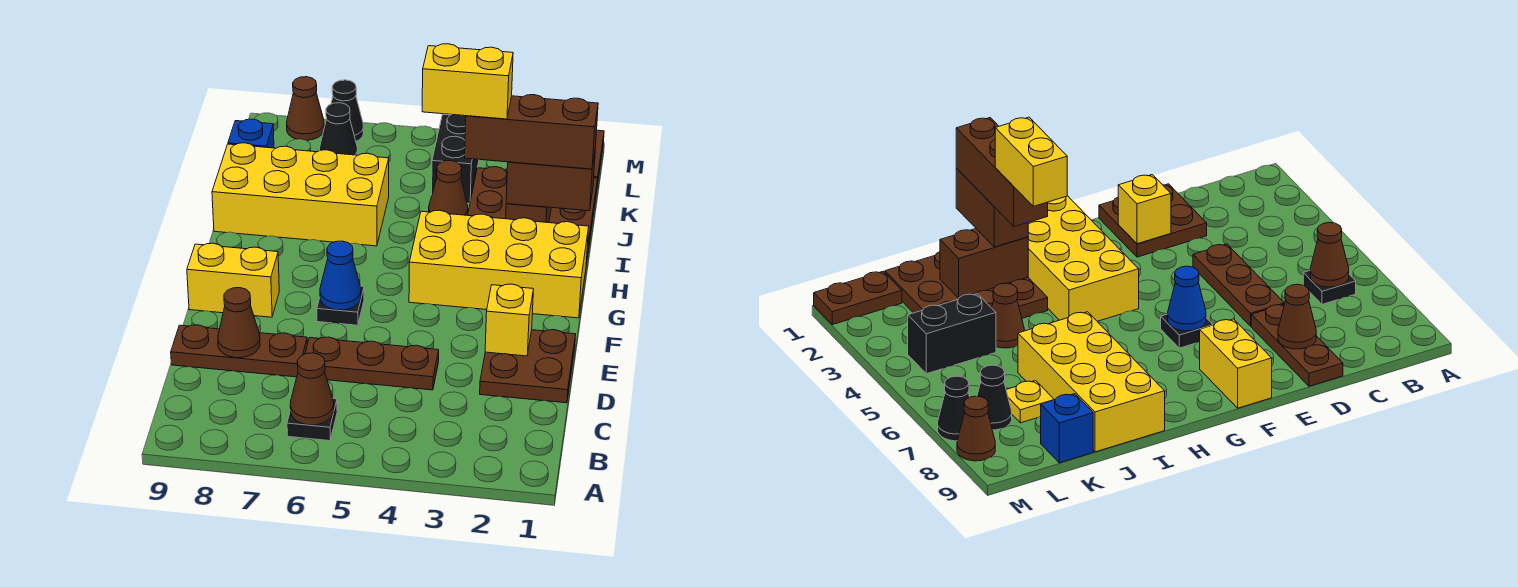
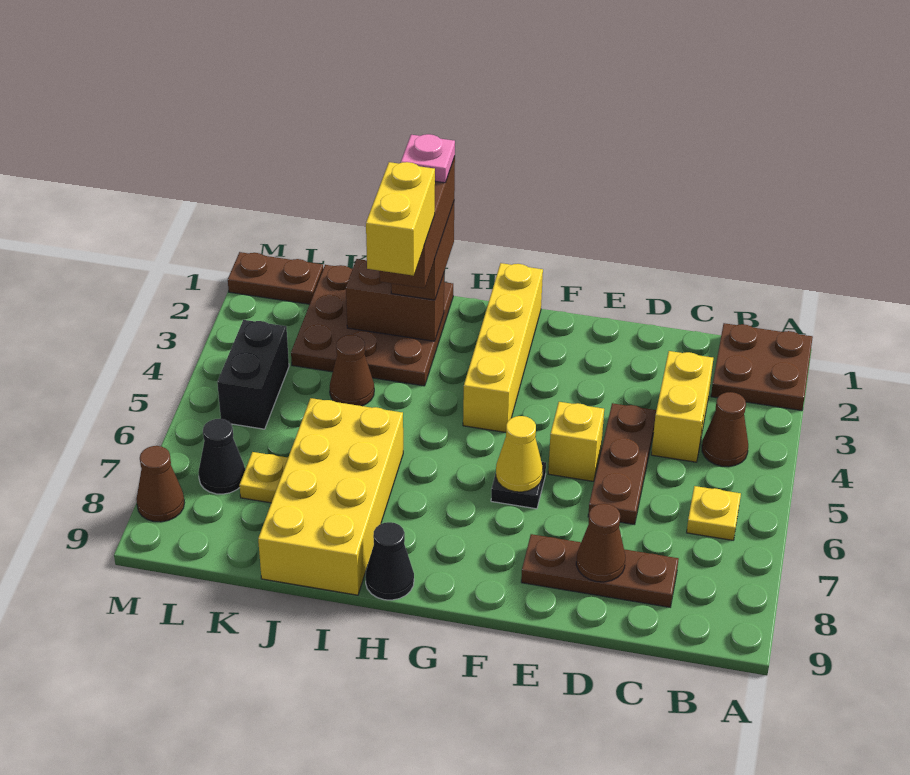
black plate B6 level 1 -> yellow plate B6 level 1
brown cone B6 level 2 -> brown cone B4 level 1
brown plate D1:E2 level 1 -> brown plate A1:B2 level 1
brown plate D7:D9 level 1 -> brown plate C8:E8 level 1
yellow brick E2 level 2 -> yellow brick E5 level 1
blue cone F6 level 2 -> yellow cone F6 level 2
yellow brick F8:F9 level 1 -> yellow brick C3:C4 level 1
yellow brick G1:H4 level 1 -> yellow brick G1:G4 level 1
none -> pink plate I1 level 5
black brick K4:L4 level 1 -> black brick L4:L5 level 1
blue brick K9 level 1 -> none
black cone M7 level 1 -> black cone H9 level 1

